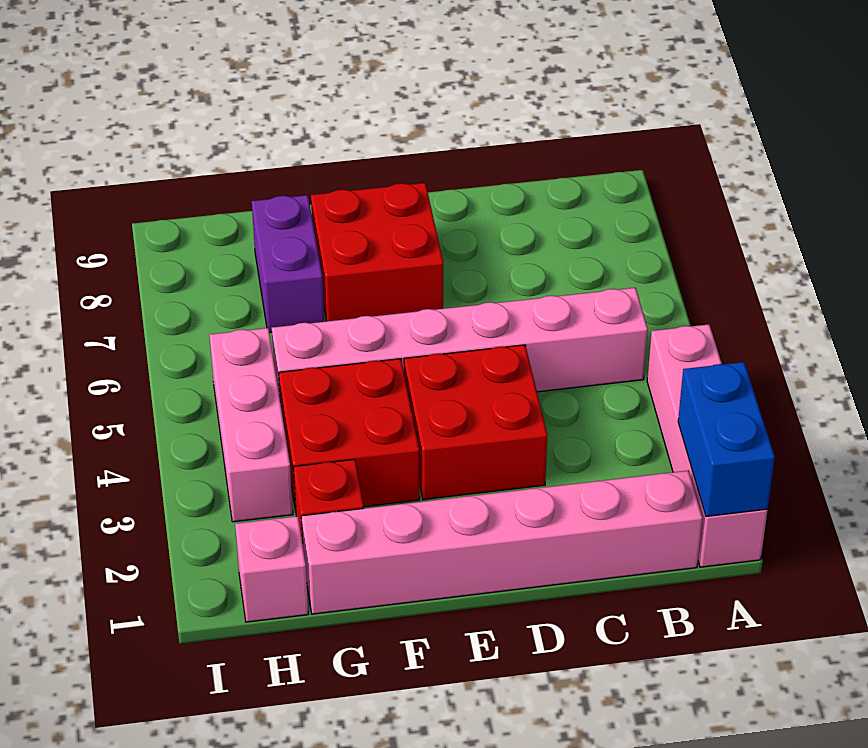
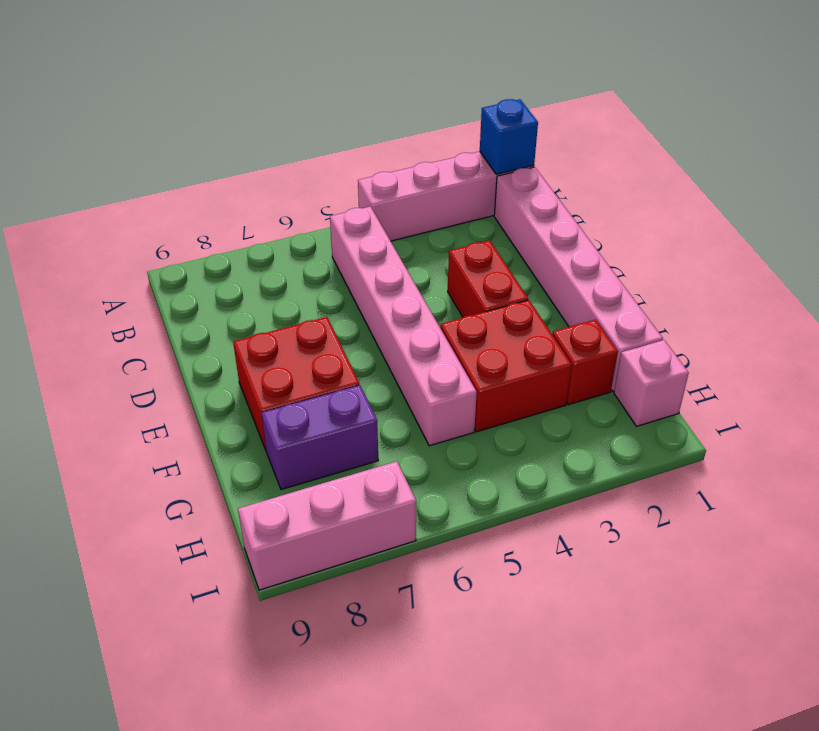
blue brick A1:A2 level 2 -> blue brick A1 level 2
red brick D3:E4 level 1 -> red brick D3:E3 level 1
pink brick H3:H5 level 1 -> pink brick I7:I9 level 1

